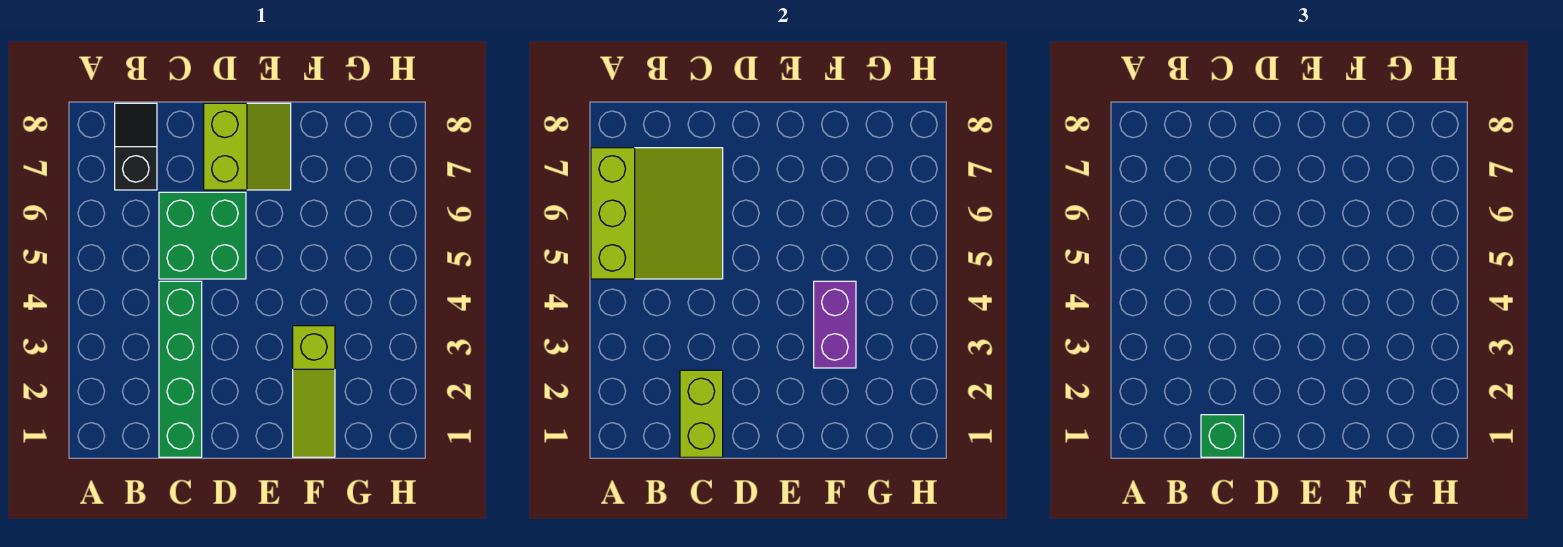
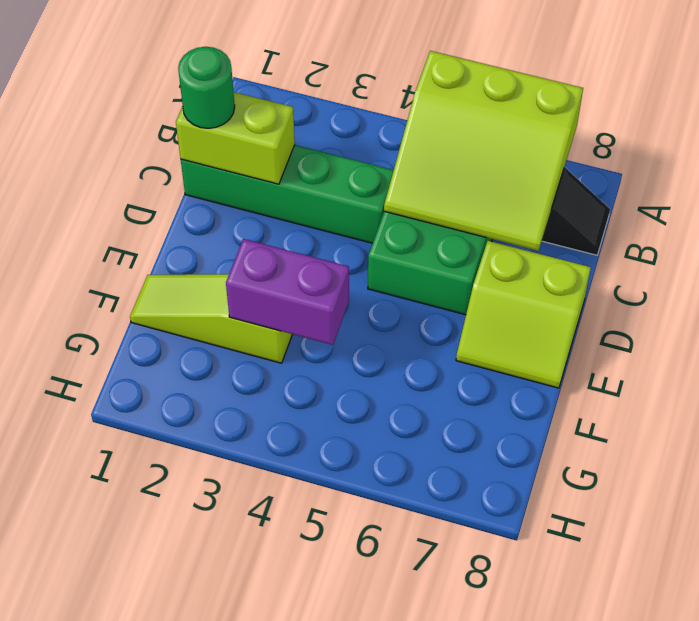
green brick C1 level 3 -> green round brick C1 level 3

